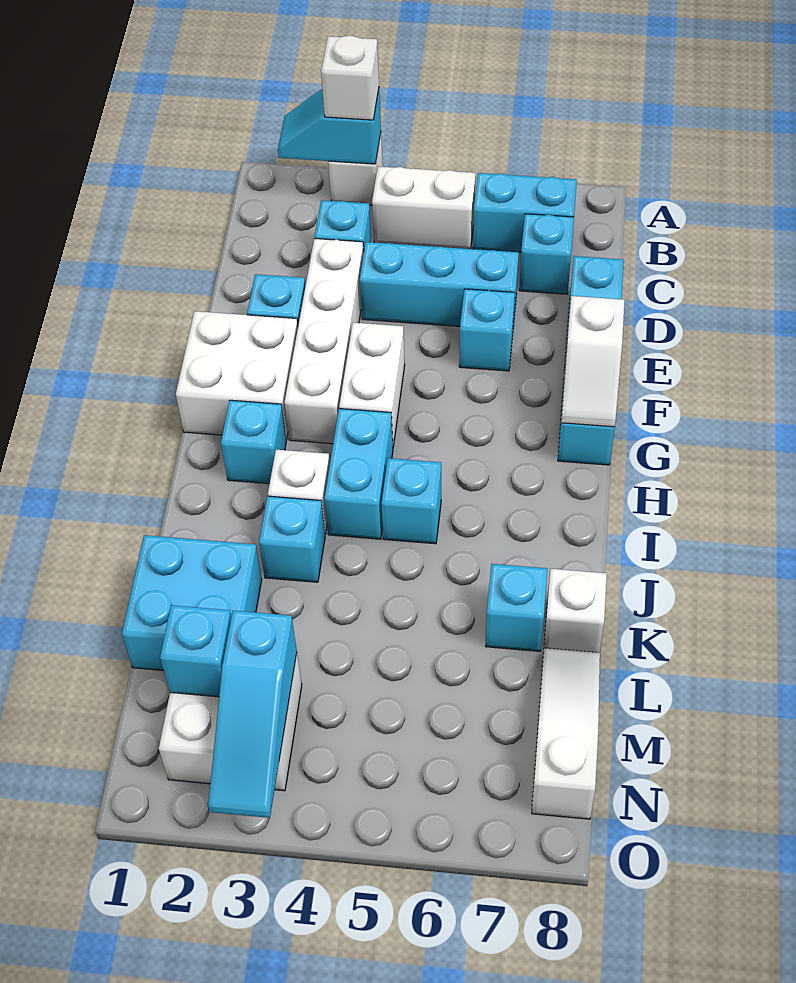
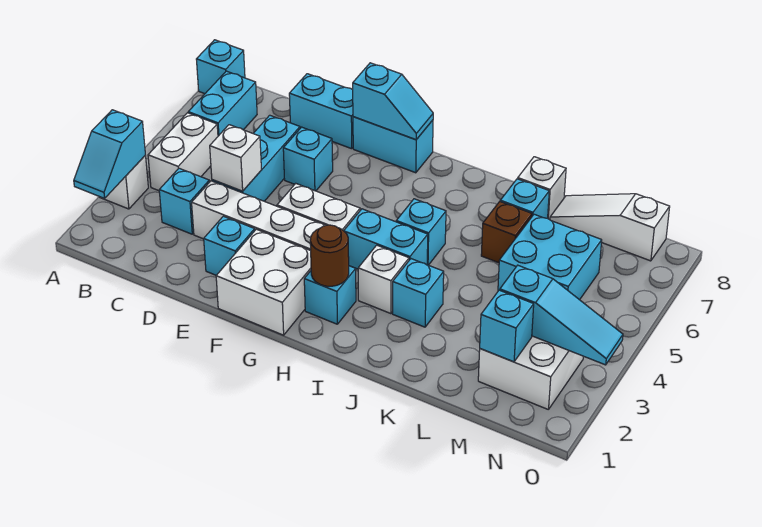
white brick A3 level 3 -> white brick D4 level 2
cyan brick C7 level 1 -> cyan brick A8 level 1
white slope F8:G8 level 2 top F -> cyan slope F8:G8 level 2 top F
none -> brown round brick H2 level 2
cyan brick K1:L2 level 1 -> cyan brick L5:M6 level 1
none -> brown brick K6 level 1

